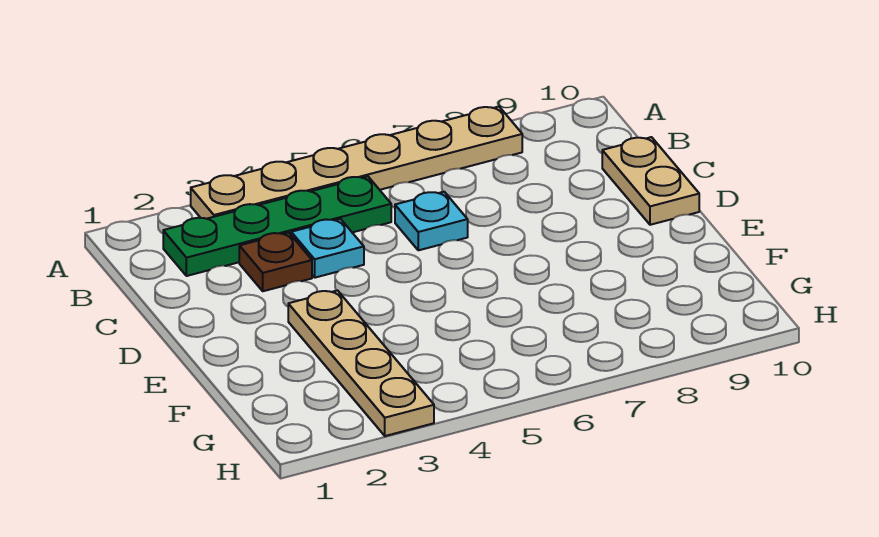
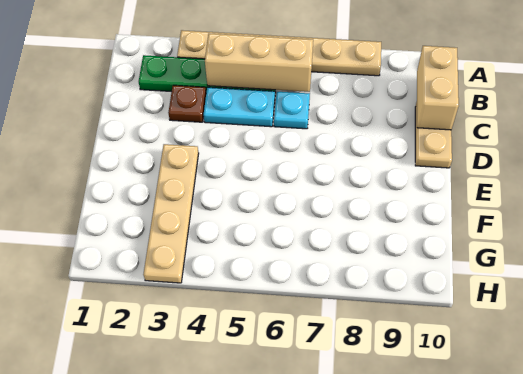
none -> tan brick B4:B6 level 2
none -> tan brick B10:C10 level 2
cyan plate C4 level 1 -> cyan plate C4:C5 level 1

